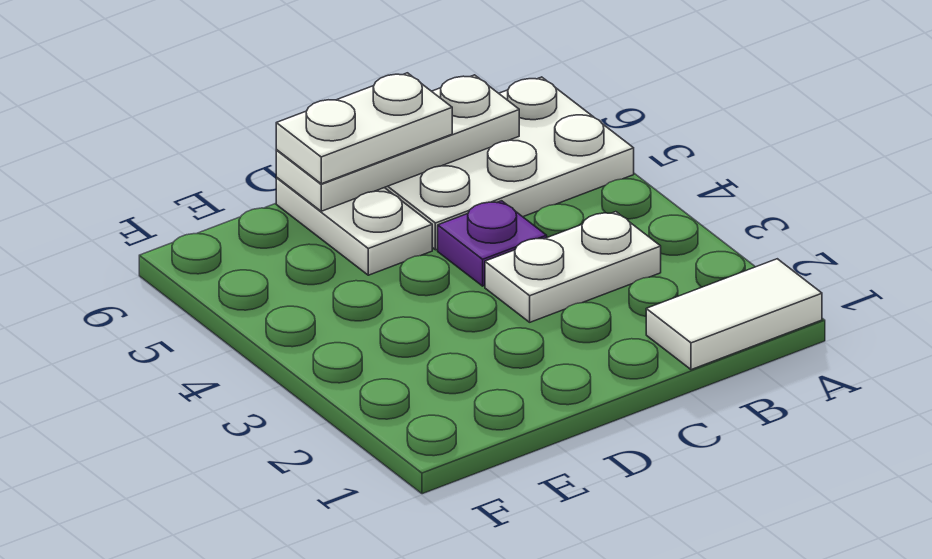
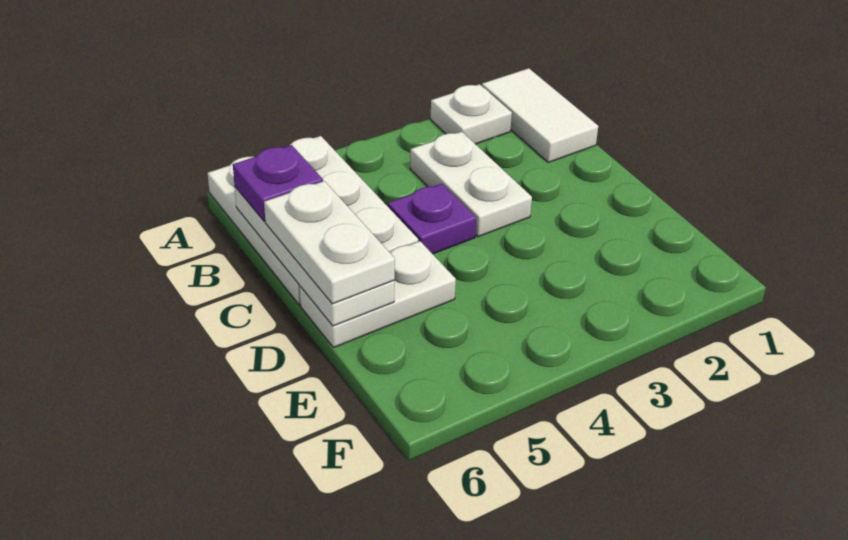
none -> white plate A2 level 1
none -> purple plate B6 level 3

